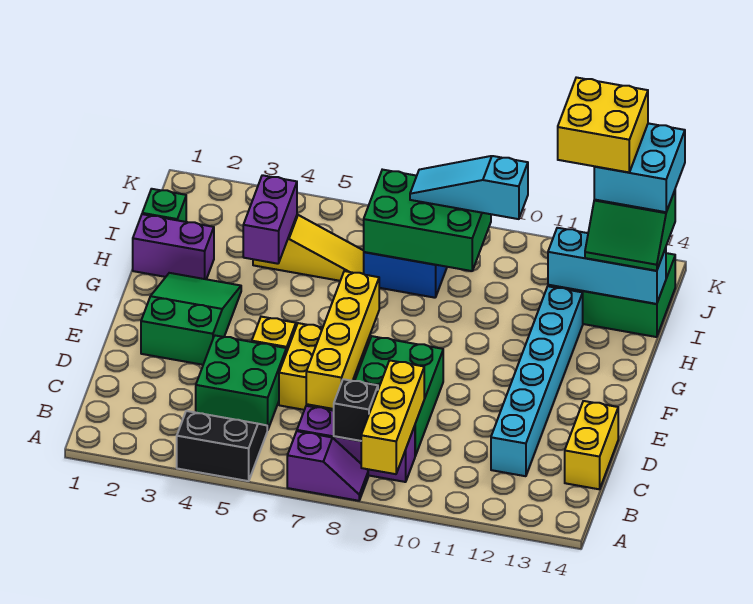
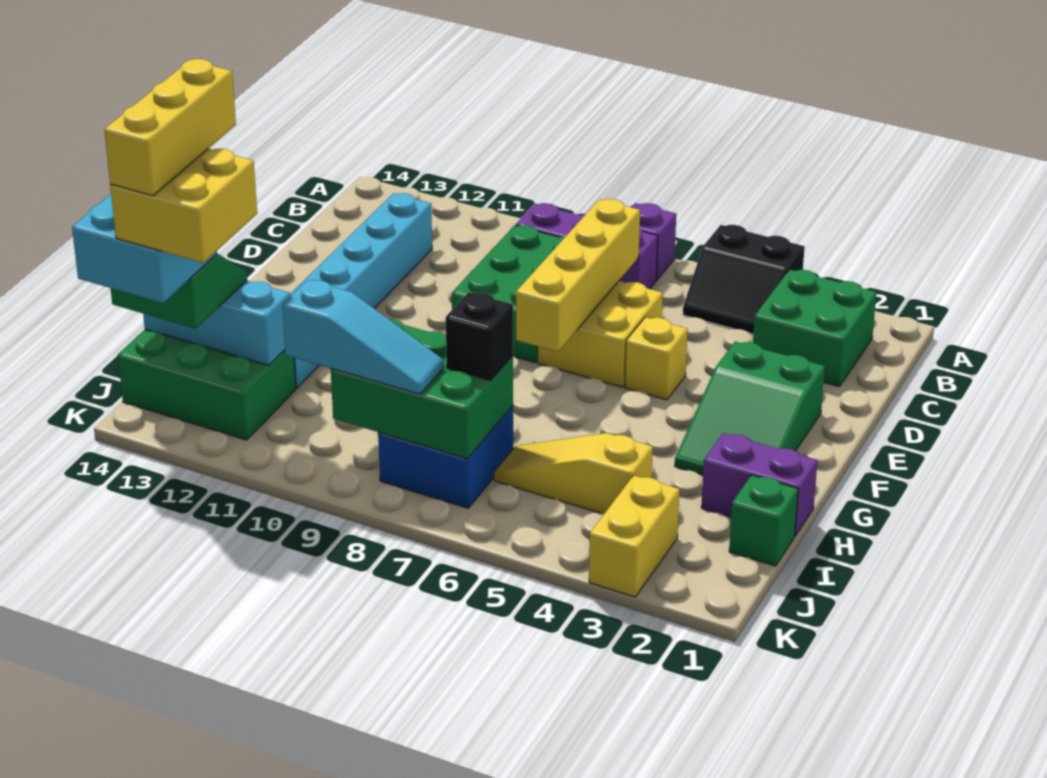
yellow brick A9:C9 level 2 -> yellow brick I13:K13 level 6
black brick B8 level 2 -> black brick I7 level 3
green brick C4:D5 level 1 -> green brick B2:C3 level 1
yellow brick C14:D14 level 1 -> yellow brick J3:K3 level 1
purple brick H4:I4 level 2 -> none

